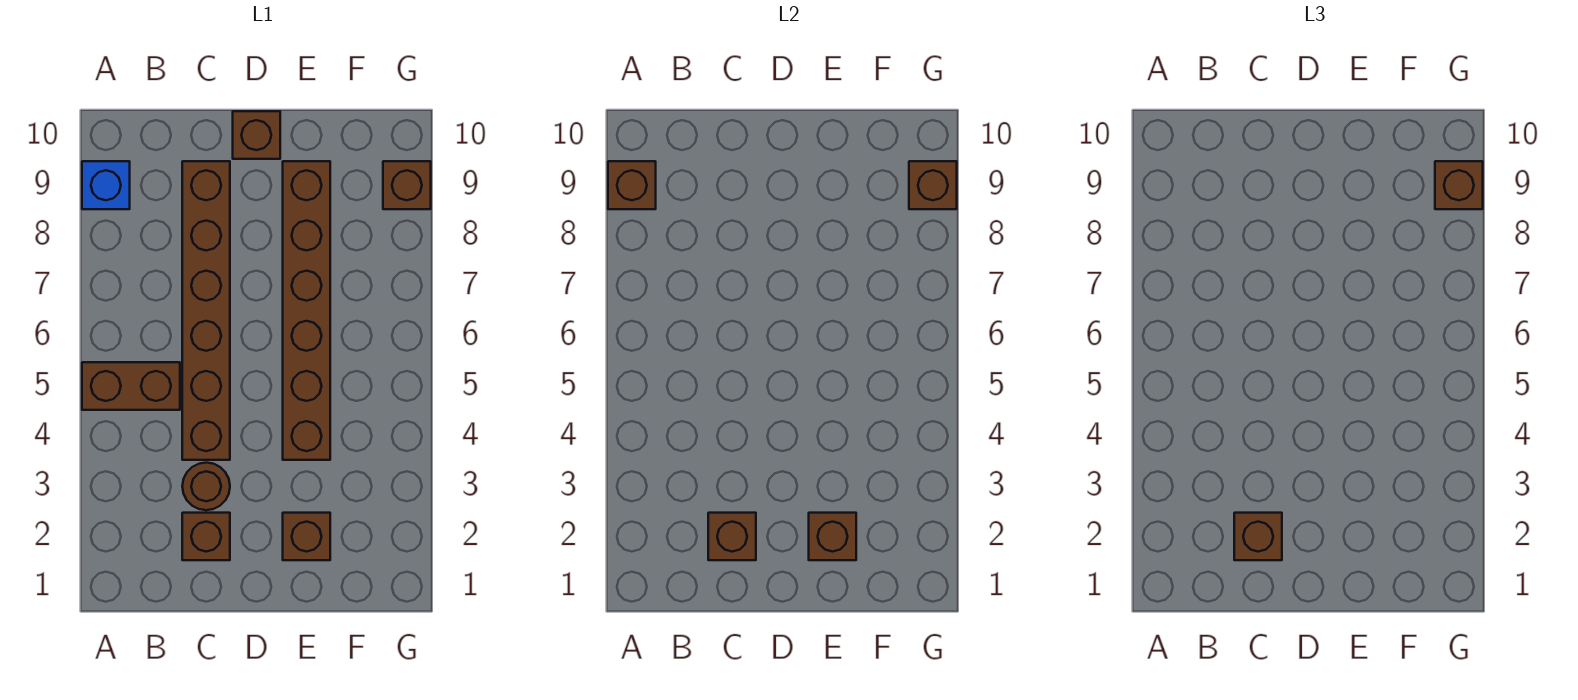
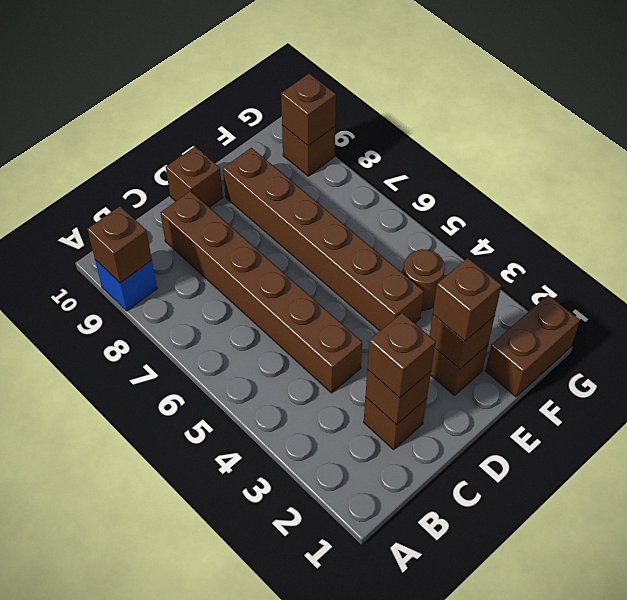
brown brick A5:B5 level 1 -> brown brick F1:G1 level 1
brown round brick C3 level 1 -> brown round brick F4 level 1
brown brick G9 level 3 -> brown brick E2 level 3

